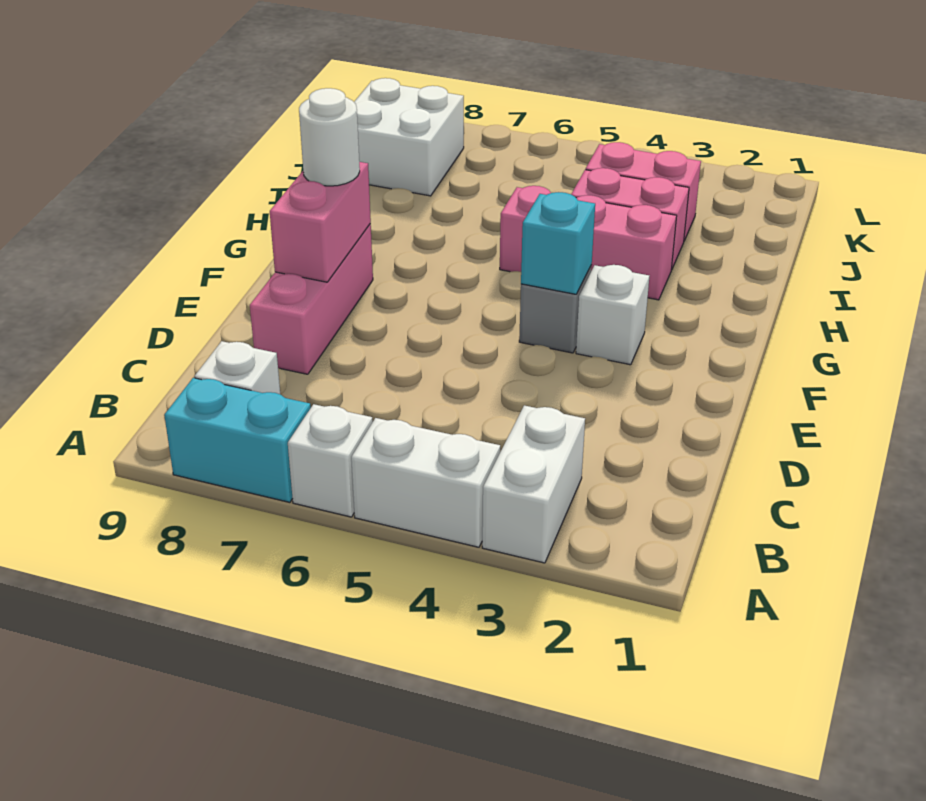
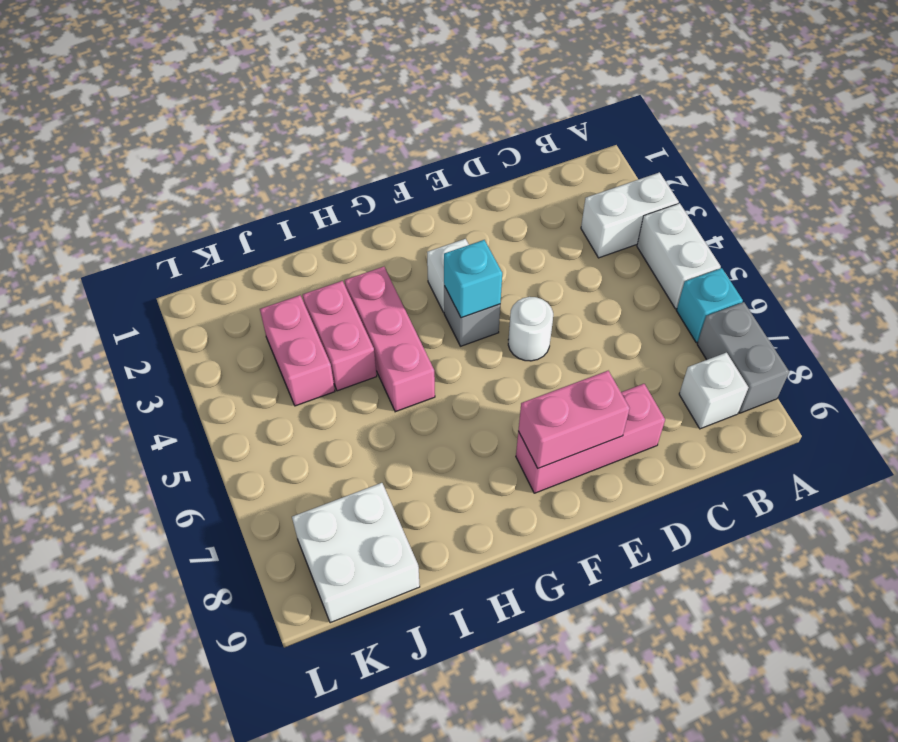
white brick A6 level 1 -> cyan brick A6 level 1
cyan brick A7:A8 level 1 -> grey brick A7:A8 level 1
white round brick F8 level 3 -> white round brick E5 level 1

